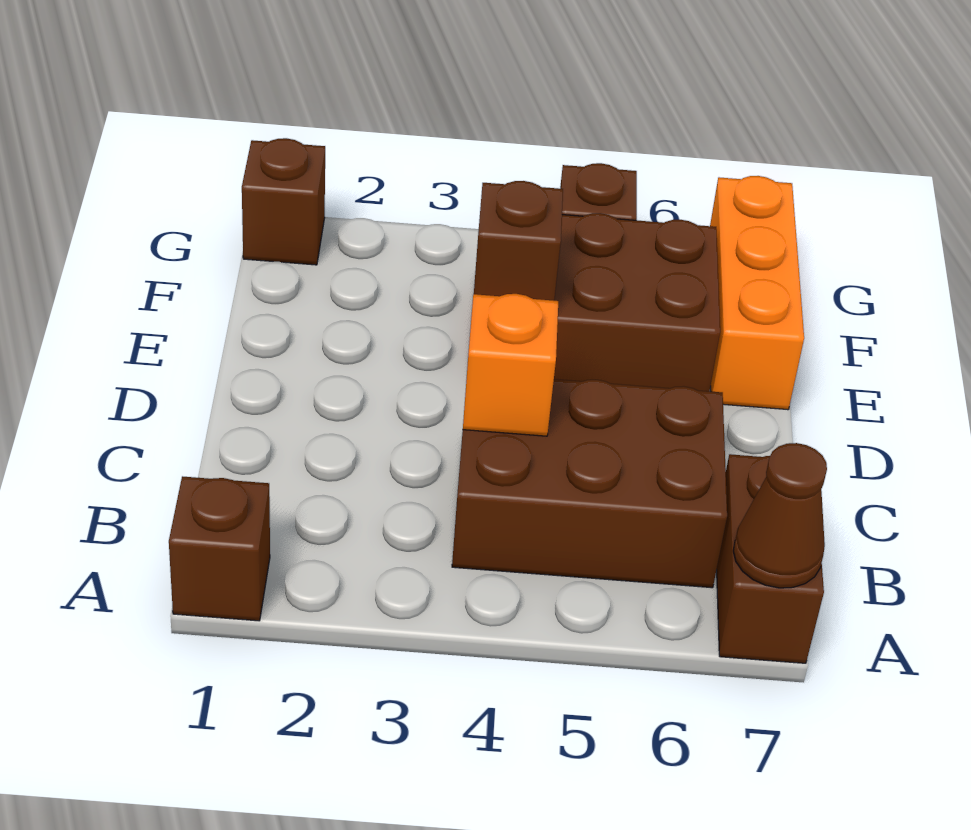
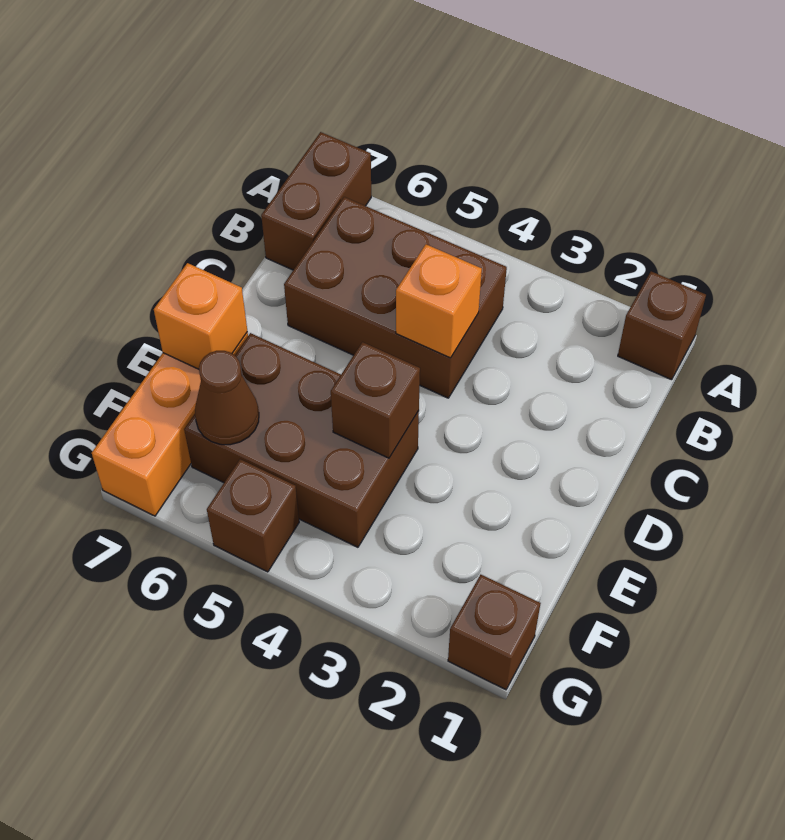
brown cone A7 level 2 -> brown cone F6 level 2
none -> orange brick E7 level 2

